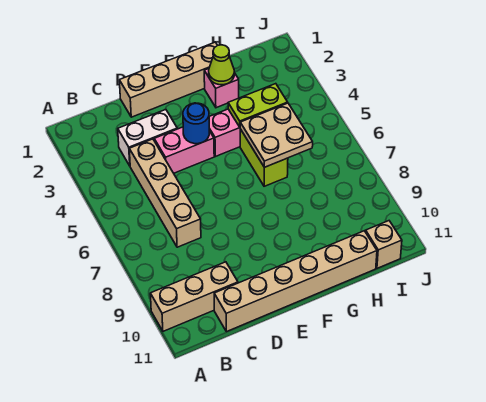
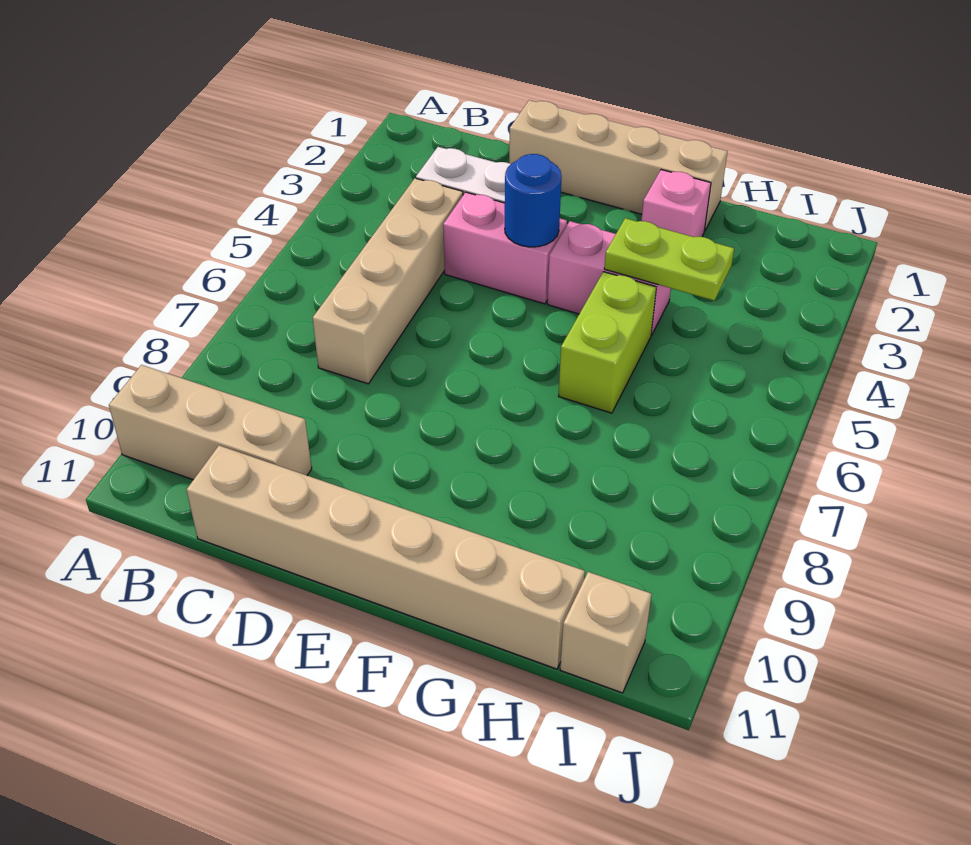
lime cone G2 level 2 -> none
tan plate G5:H6 level 2 -> none

